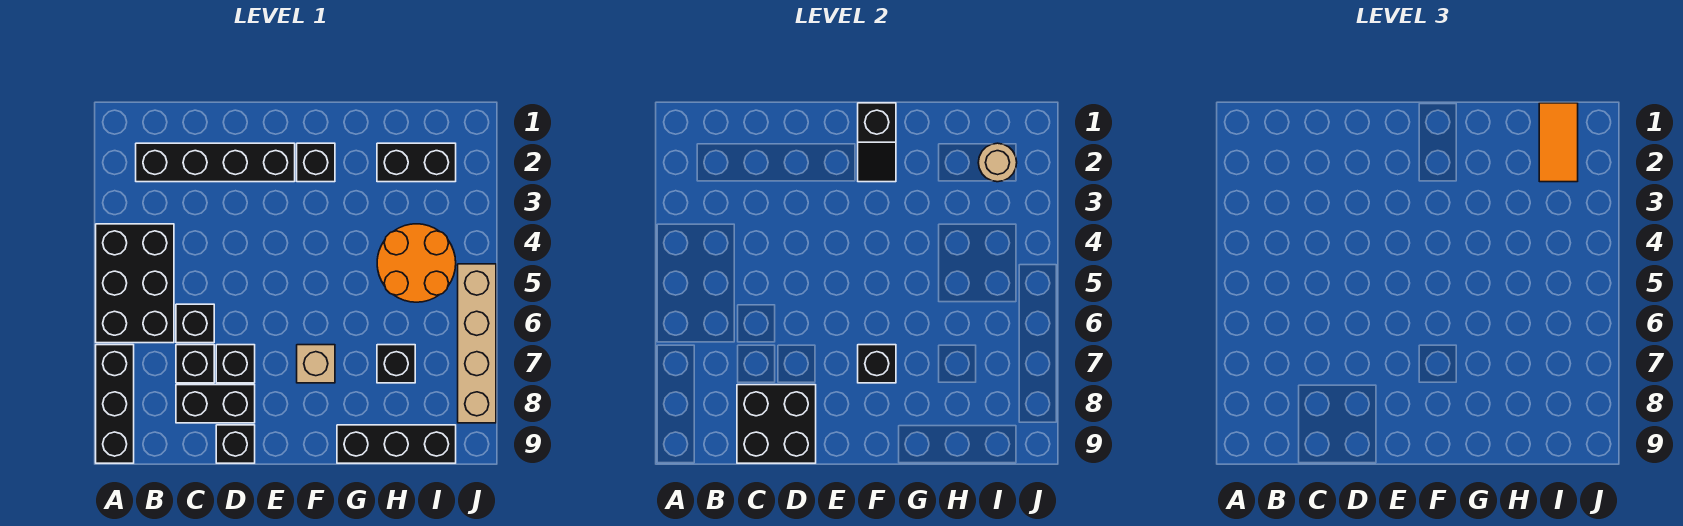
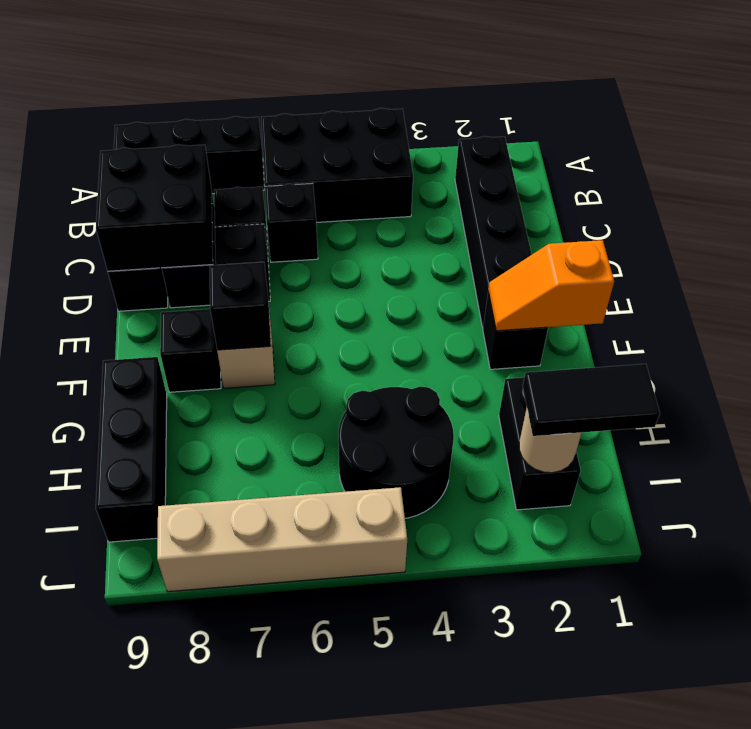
black slope F1:F2 level 2 top 1 -> orange slope F1:F2 level 2 top 1
orange round brick H4:I5 level 1 -> black round brick H4:I5 level 1
black brick H7 level 1 -> black brick F8 level 1
orange tile I1:I2 level 3 -> black tile I1:I2 level 3

